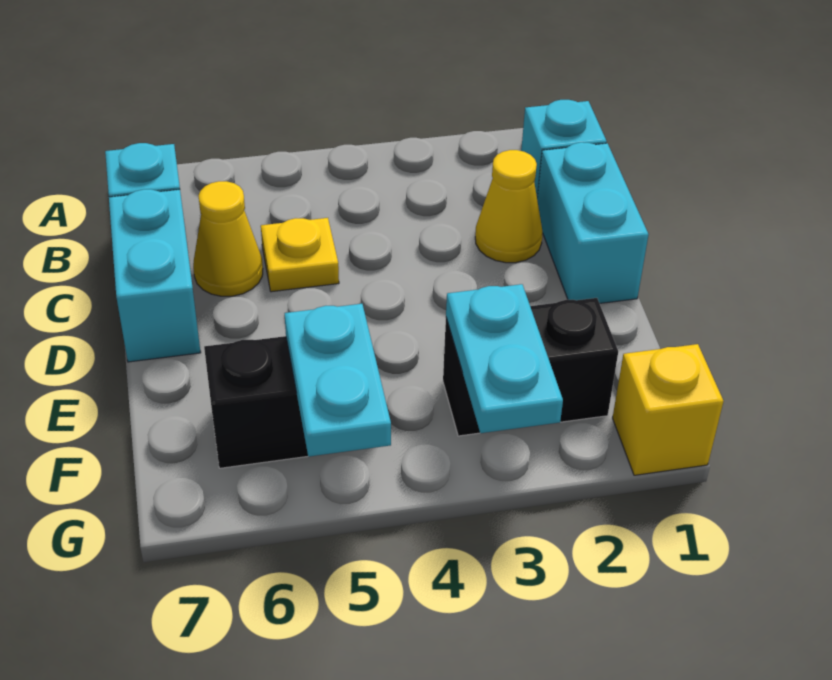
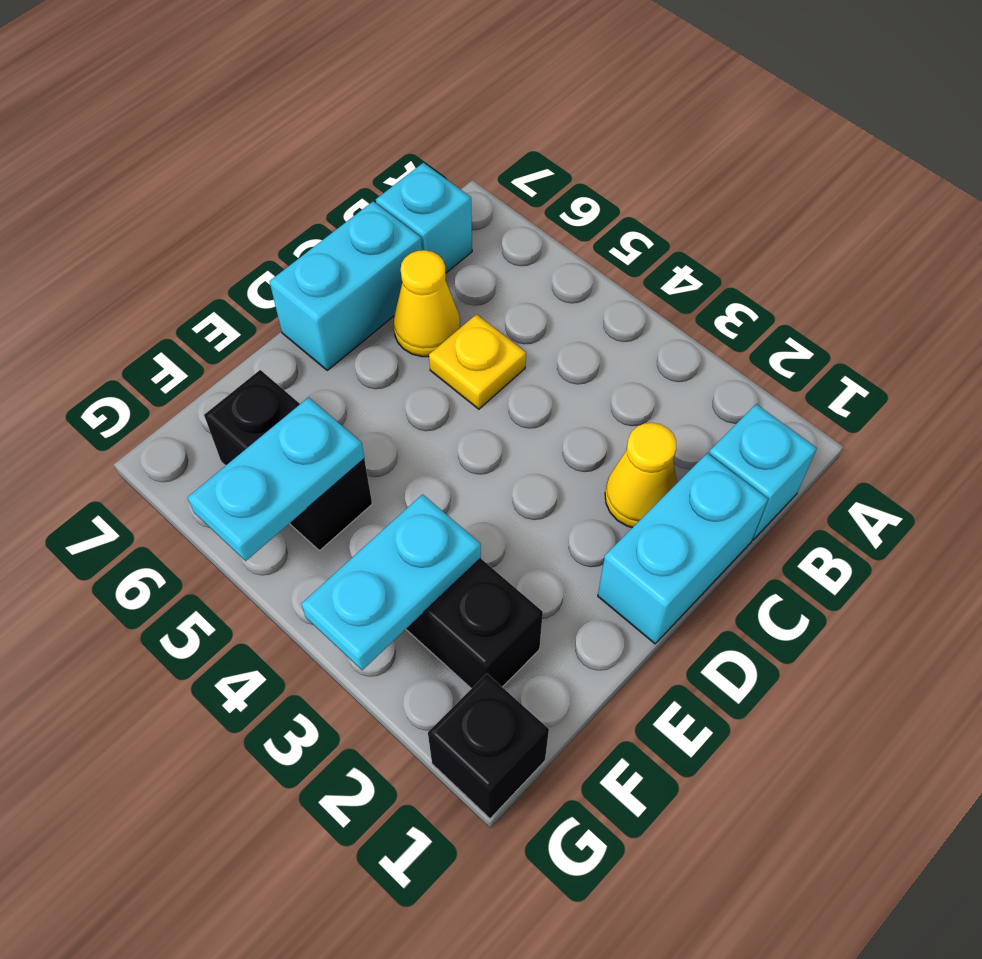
yellow brick G1 level 1 -> black brick G1 level 1

